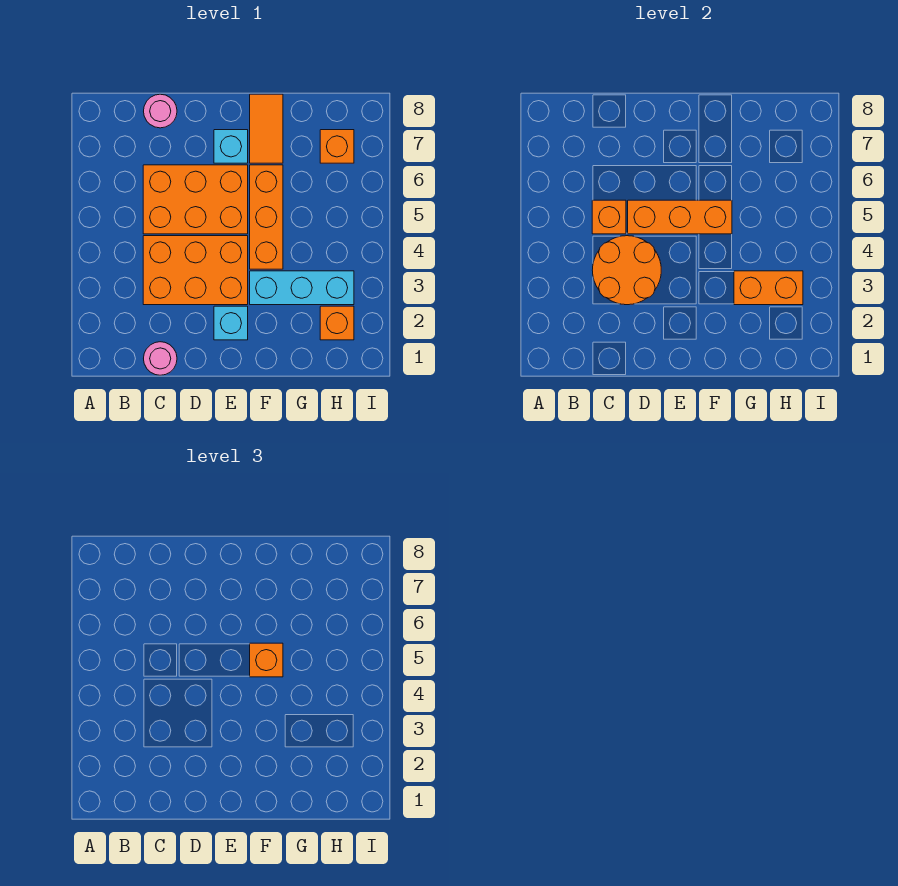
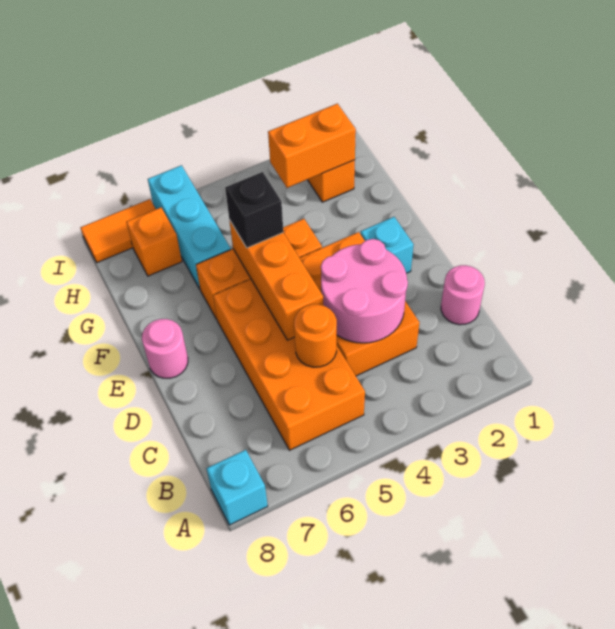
orange round brick C3:D4 level 2 -> pink round brick C3:D4 level 2
orange brick C5:E6 level 1 -> orange brick B5:E6 level 1
orange brick C5 level 2 -> orange round brick C5 level 2
pink round brick C8 level 1 -> pink round brick E8 level 1
cyan brick E7 level 1 -> cyan brick A8 level 1
cyan brick F3:H3 level 1 -> cyan brick G6:I6 level 1
orange brick F5 level 3 -> black brick F5 level 3
orange tile F7:F8 level 1 -> orange tile I7:I8 level 1
orange brick G3:H3 level 2 -> orange brick H2:H3 level 2

